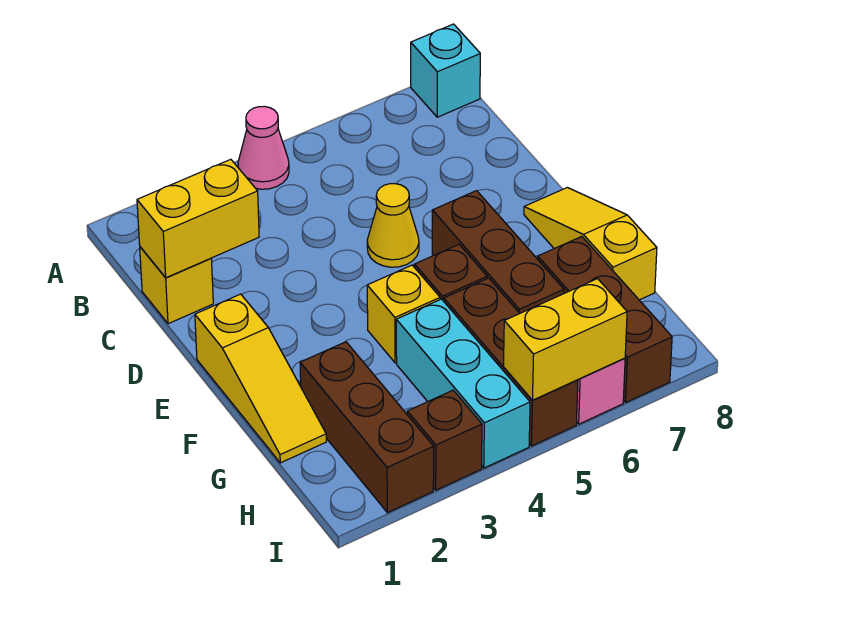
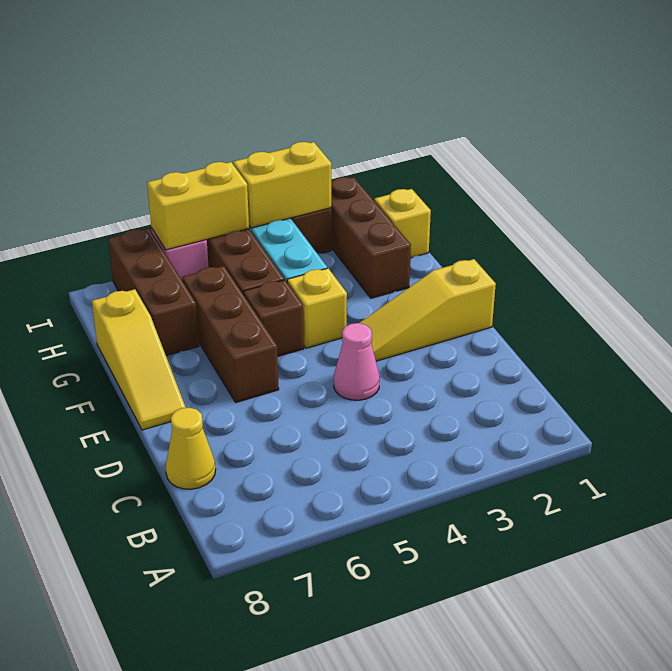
pink cone A4 level 1 -> pink cone D4 level 1
cyan brick A8 level 1 -> none
yellow brick C1 level 1 -> yellow brick H1 level 1
yellow brick C1:C2 level 2 -> yellow brick I3:I4 level 2
yellow cone D5 level 1 -> yellow cone C8 level 1
yellow slope E1:G1 level 1 top E -> yellow slope E1:E3 level 1 top 1

